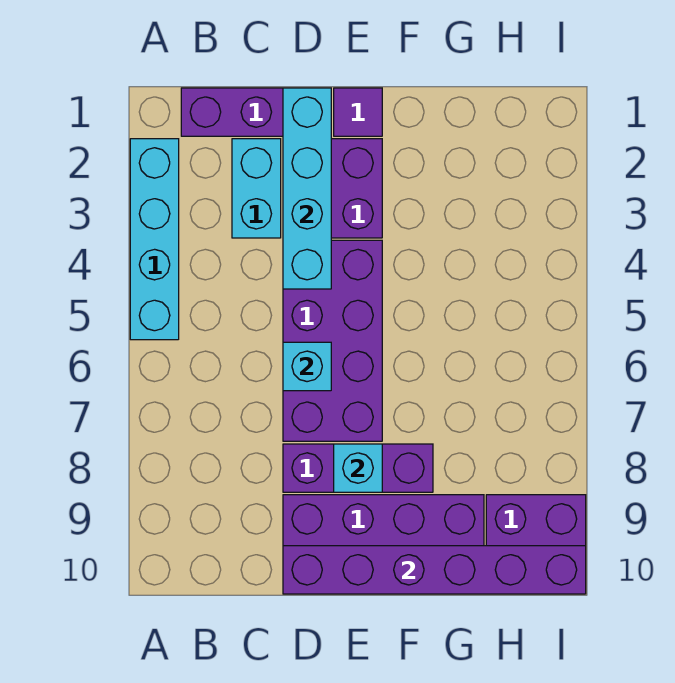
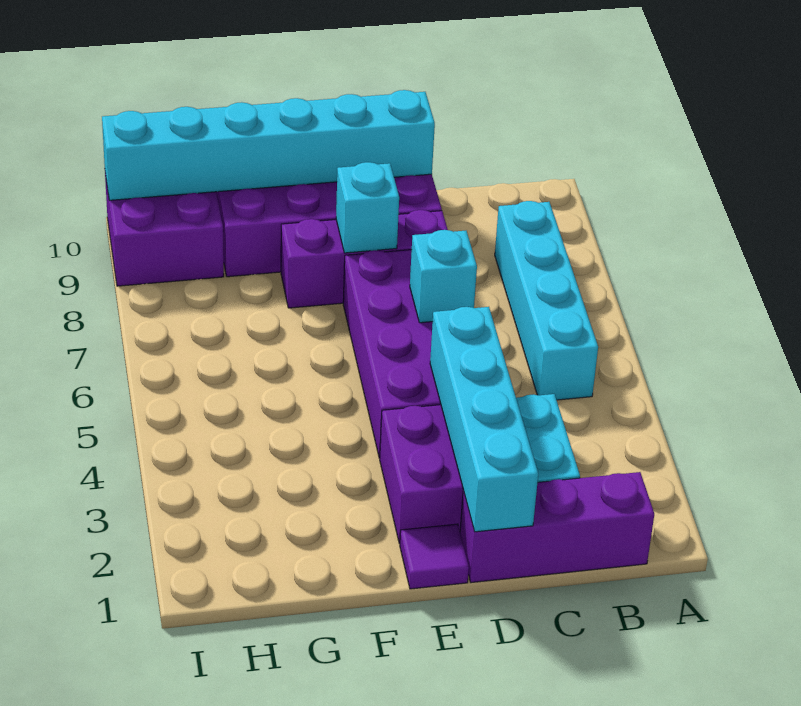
cyan brick A2:A5 level 1 -> cyan brick B5:B8 level 1
purple brick D10:I10 level 2 -> cyan brick D10:I10 level 2

